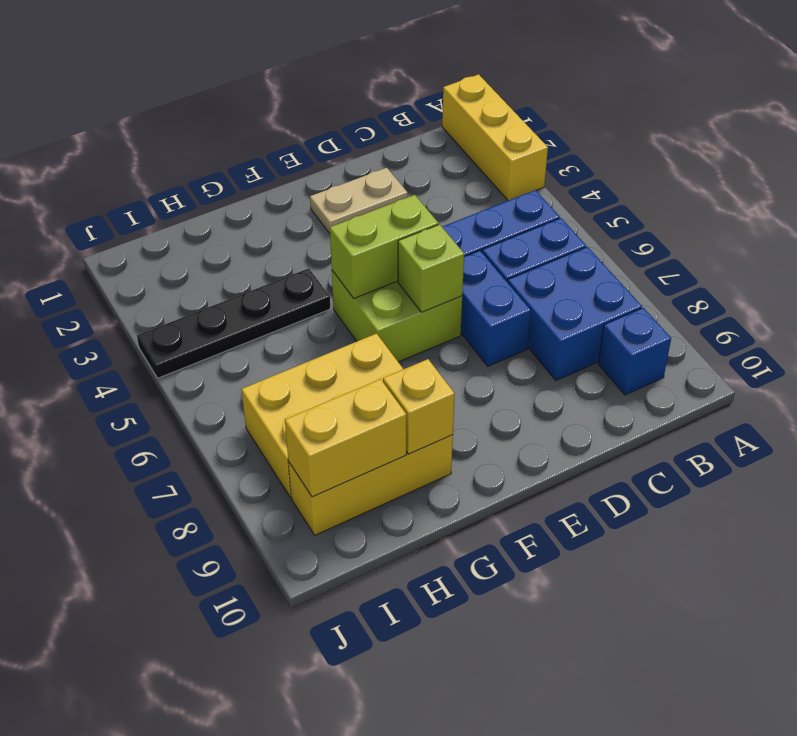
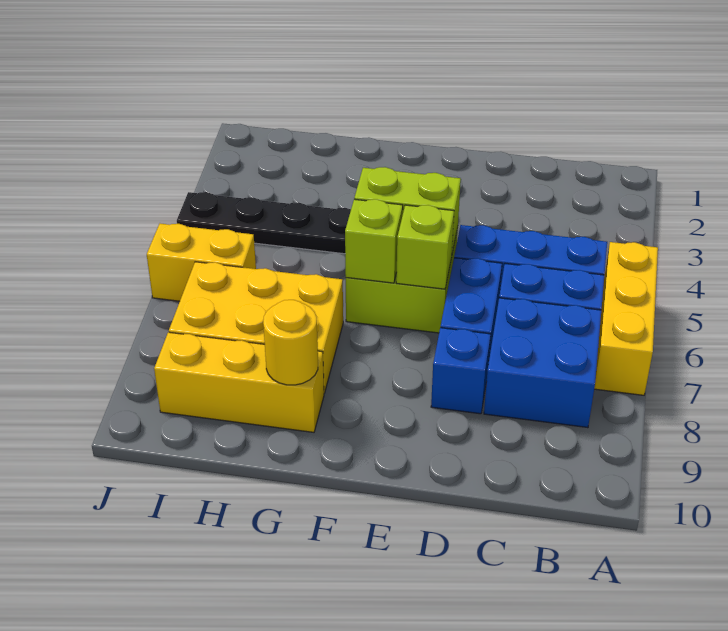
yellow brick A1:A3 level 1 -> yellow brick A5:A7 level 1
blue brick B9 level 1 -> blue brick D8 level 1
tan plate D2:E2 level 1 -> none
none -> lime brick F6 level 2
yellow brick G9 level 2 -> yellow round brick G9 level 2
yellow brick H9:I9 level 2 -> yellow brick I6:J6 level 1

